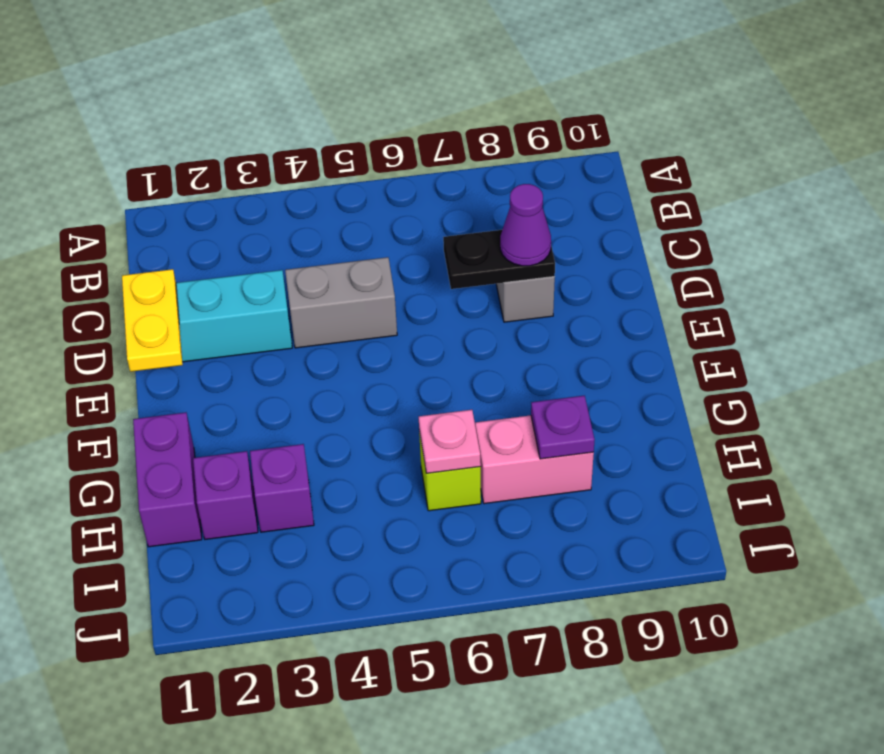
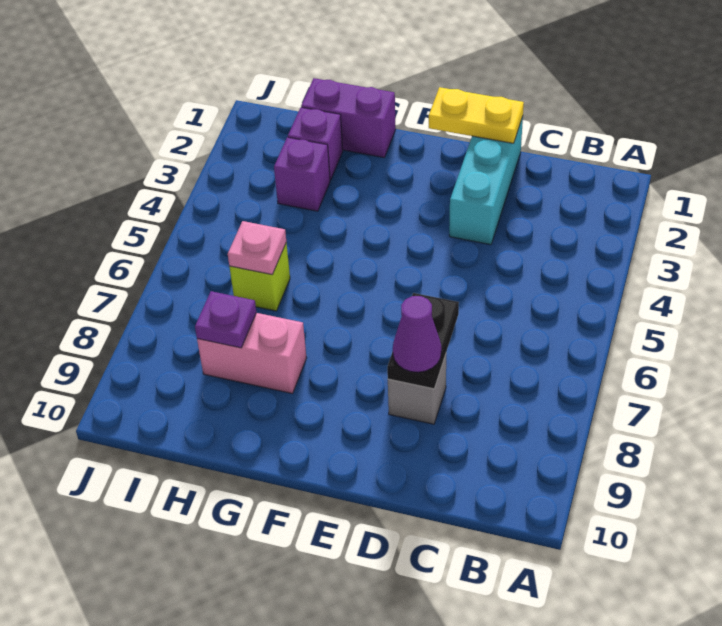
grey brick D4:D5 level 1 -> none
pink brick H7:H8 level 1 -> pink brick G8:H8 level 1

